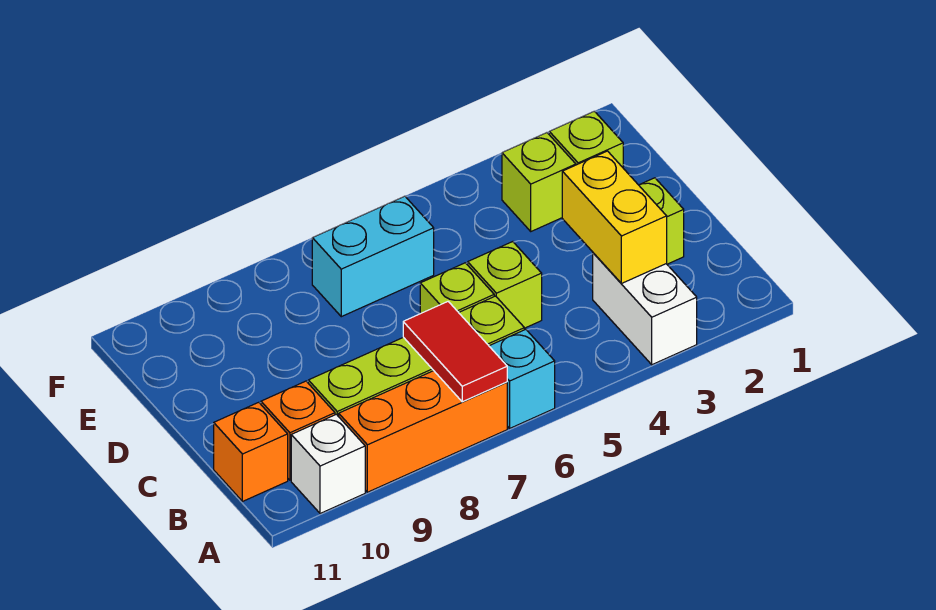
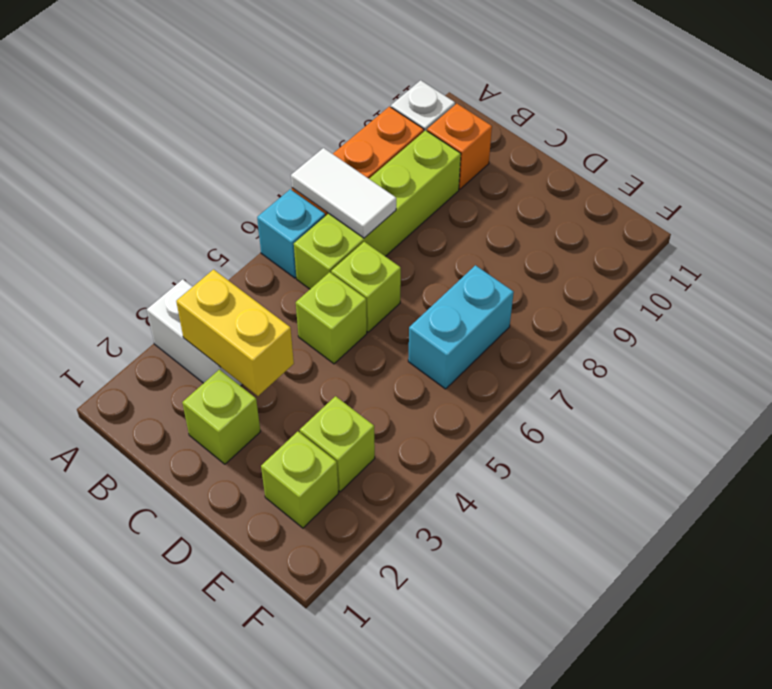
red tile A7:B7 level 2 -> white tile A7:B7 level 2
orange brick B11 level 1 -> none

